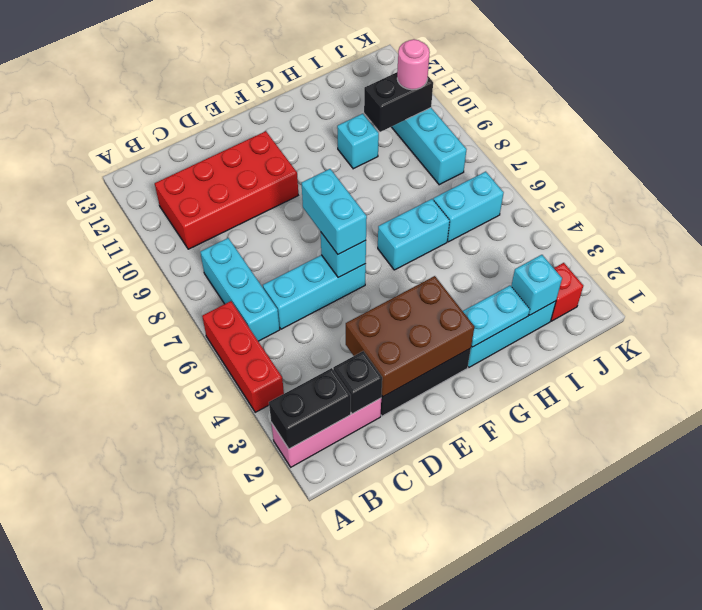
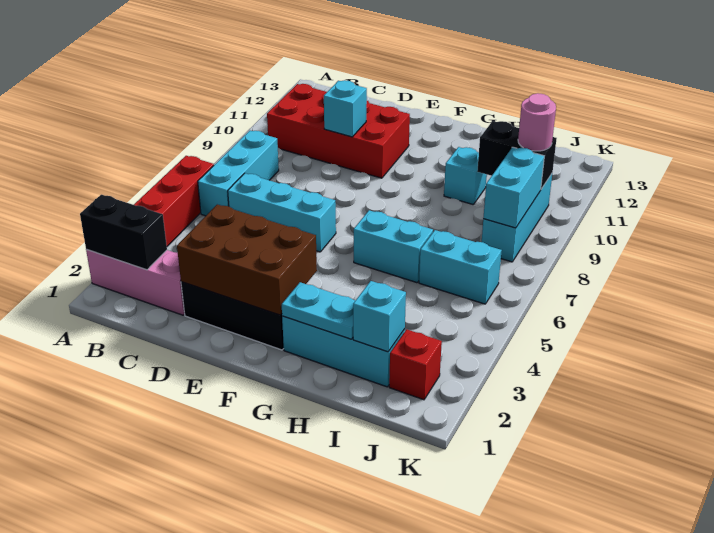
black brick C2 level 2 -> none
cyan brick E6 level 2 -> cyan brick D10 level 2
cyan brick E6:E7 level 3 -> cyan brick J8:J9 level 2

